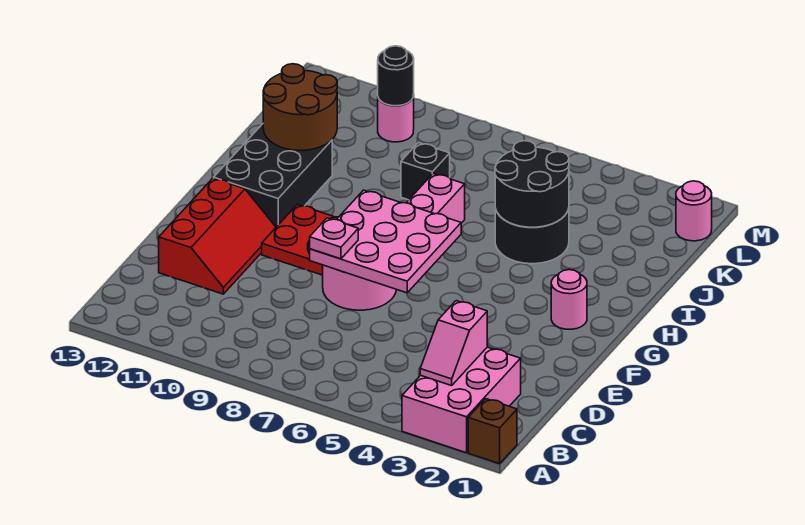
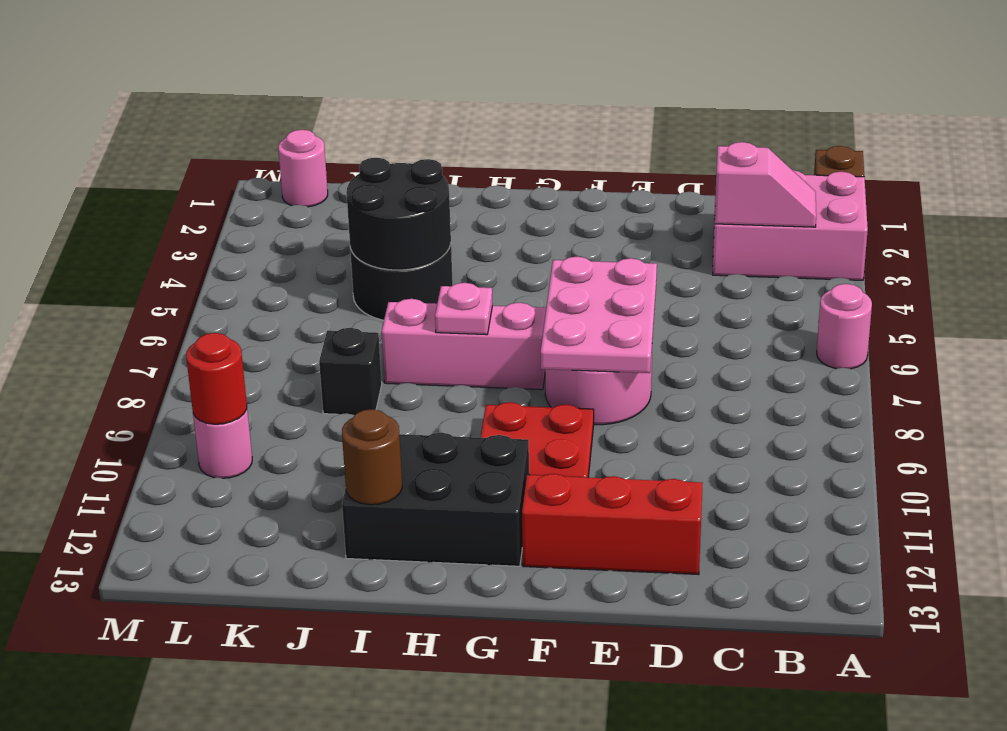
pink plate E6:G8 level 2 -> pink plate E6:F8 level 2
pink plate E8 level 3 -> pink plate H7 level 2
pink round brick G2 level 1 -> pink round brick A6 level 1
brown round brick I11:J12 level 2 -> brown round brick I12 level 2
black round brick L10 level 2 -> red round brick L10 level 2

